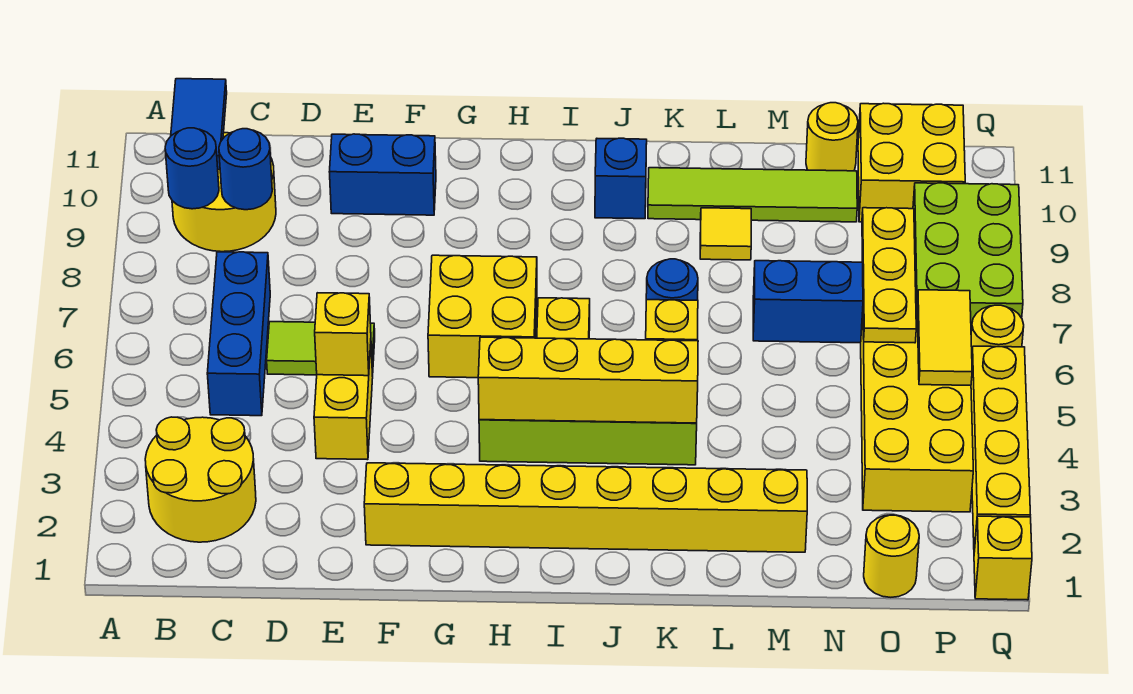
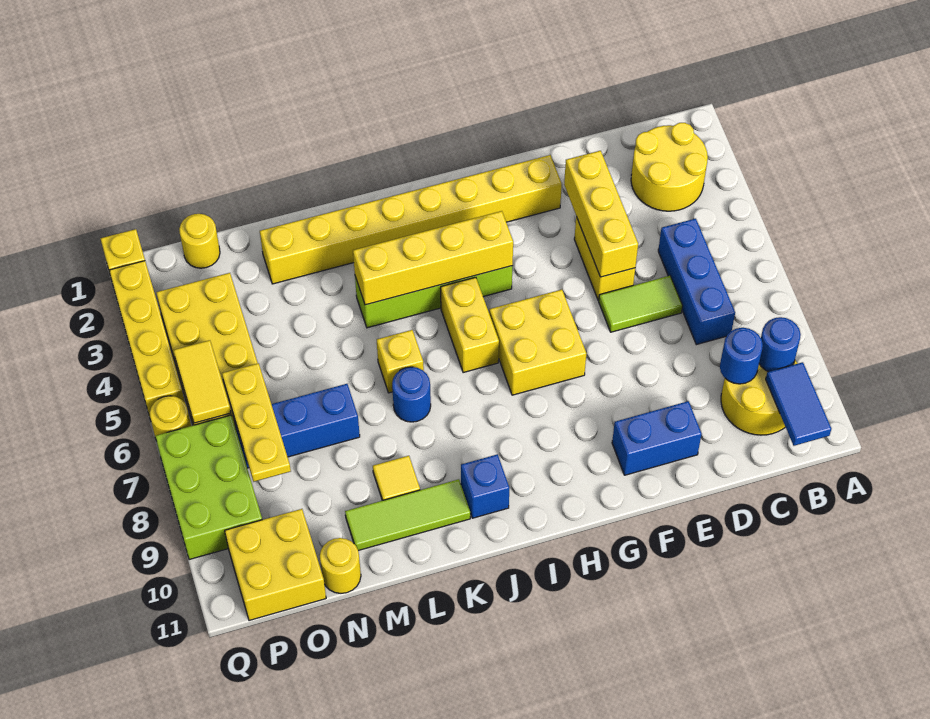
yellow brick E5 level 2 -> yellow brick E3:E5 level 2
lime tile K10:N10 level 1 -> lime tile K10:M10 level 1

